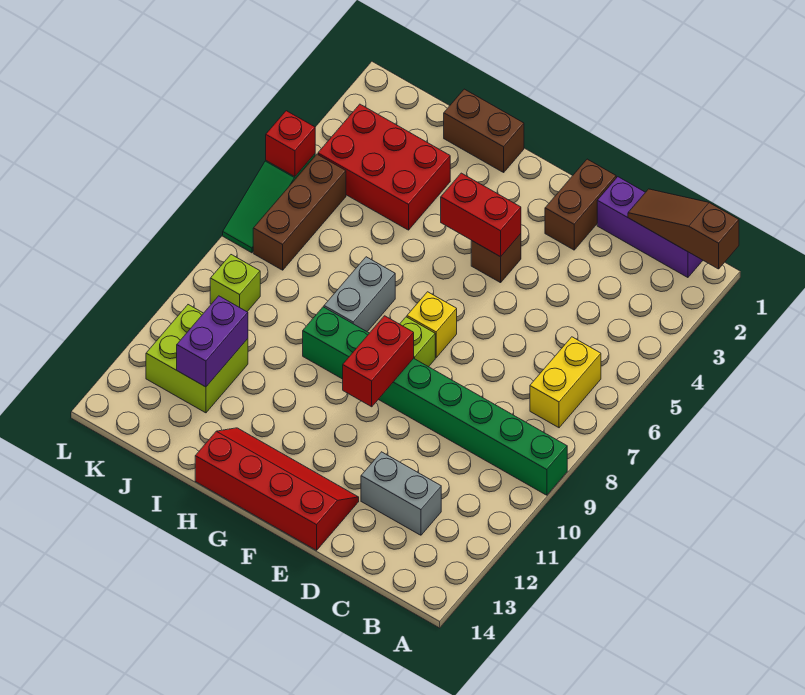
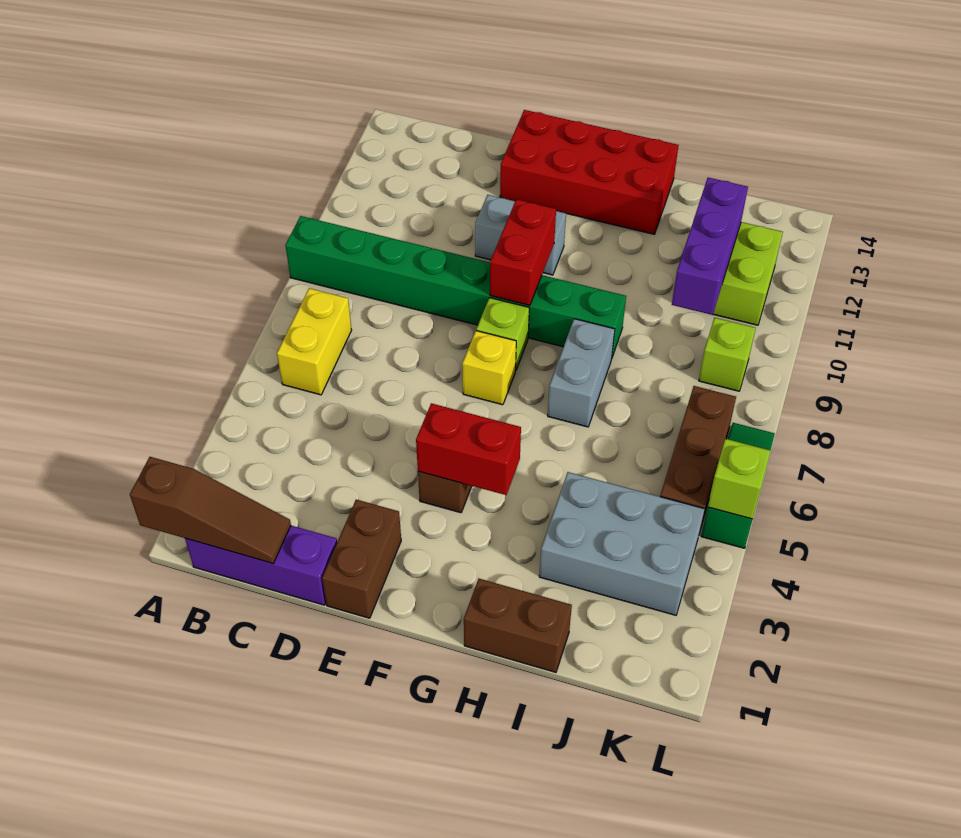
grey brick C12:D12 level 1 -> grey brick E11:F11 level 1
red slope E13:H14 level 1 top 14 -> red brick E13:H14 level 1
red brick I3:K4 level 1 -> grey brick I3:K4 level 1
purple brick J11:J12 level 2 -> purple brick J10:J12 level 2
red brick L5 level 2 -> lime brick L5 level 2

